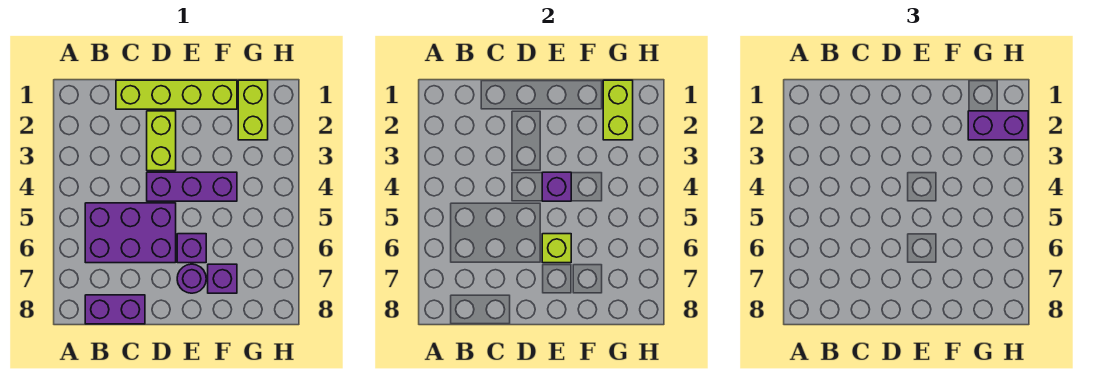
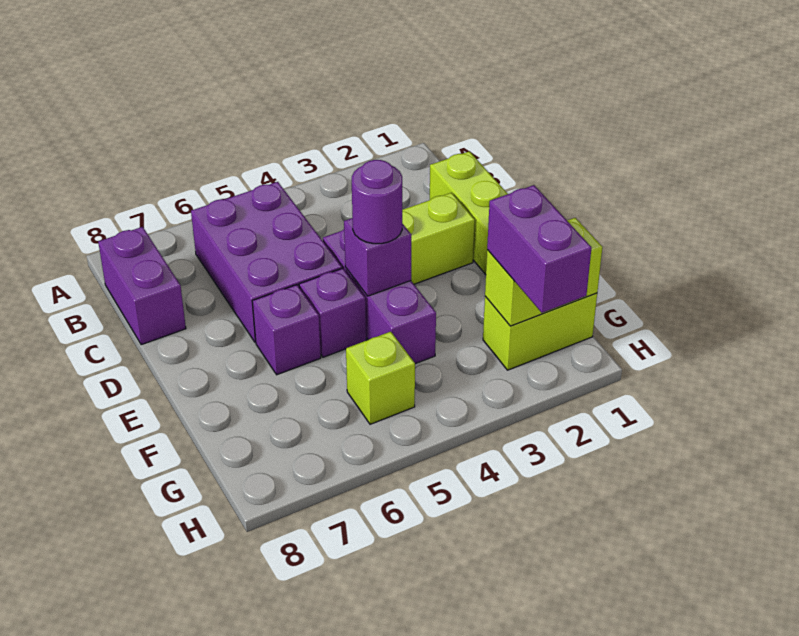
lime brick E6 level 2 -> lime brick G5 level 1
purple round brick E7 level 1 -> purple round brick E4 level 3
purple brick F7 level 1 -> purple brick E5 level 1

